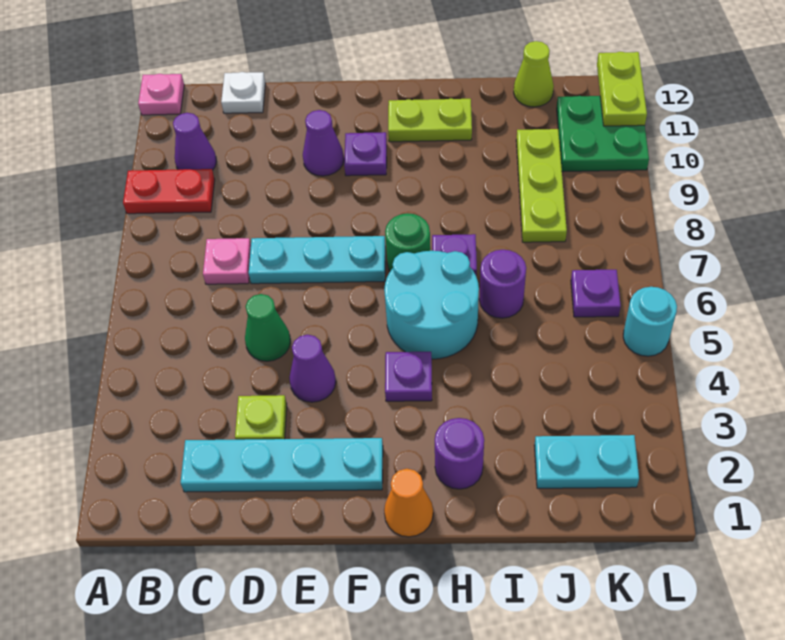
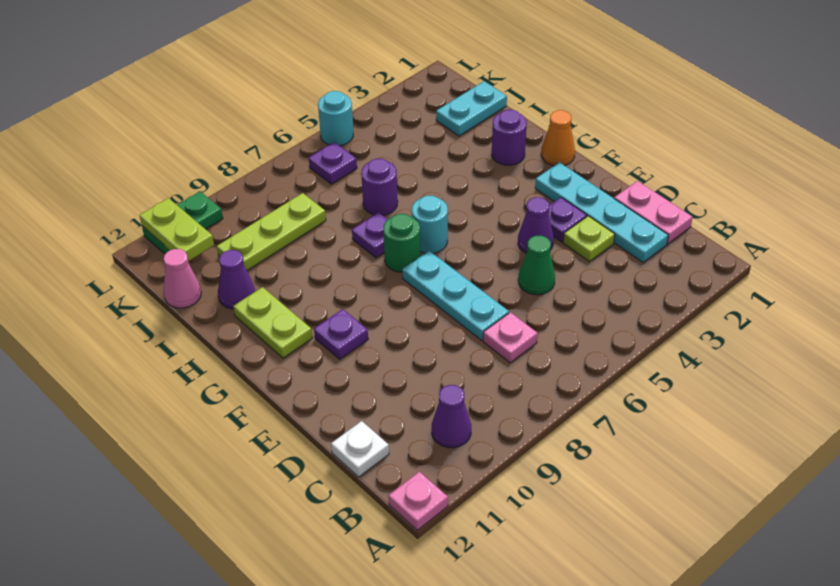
red plate A9:B9 level 1 -> none
none -> pink plate C1:D1 level 1
purple cone E10 level 1 -> purple cone I11 level 1
purple plate G4 level 1 -> purple plate E3 level 1
cyan round brick G5:H6 level 1 -> cyan round brick G6 level 1
cyan plate J2:K2 level 1 -> cyan plate J1:J2 level 1
lime cone J12 level 1 -> pink cone J12 level 1
green plate K10:L11 level 1 -> green plate L10:L11 level 1
lime plate L11:L12 level 2 -> lime plate K11:L11 level 2

